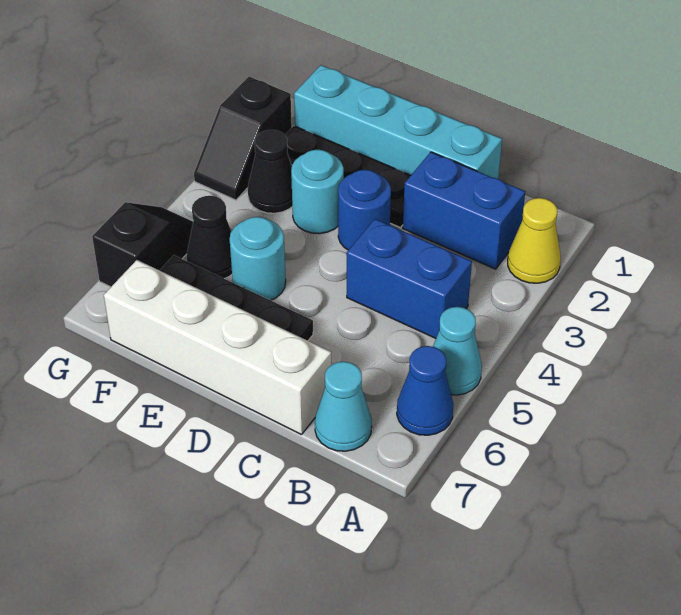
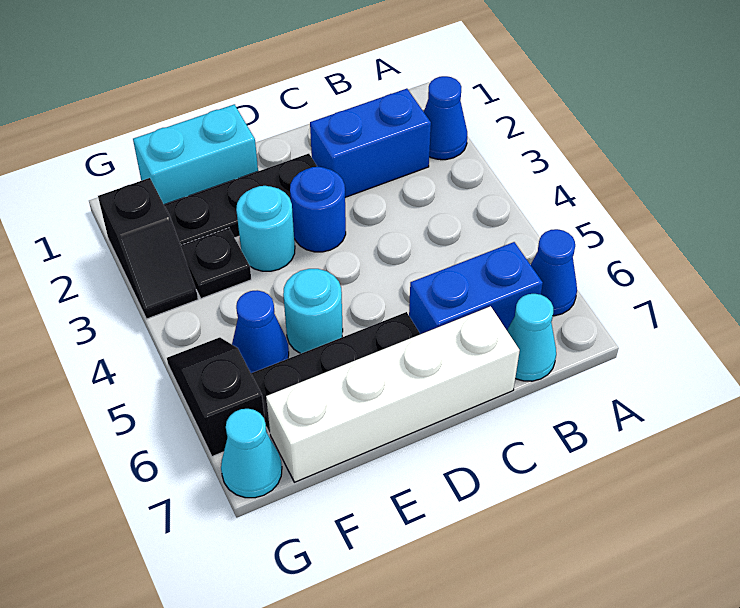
yellow cone A2 level 1 -> blue cone A2 level 1
cyan cone A5 level 1 -> cyan cone G7 level 1
blue brick B4:C4 level 1 -> blue brick B6:C6 level 1
cyan brick C1:F1 level 1 -> cyan brick E1:F1 level 1
black cone F3 level 1 -> black plate F3 level 1
black cone F5 level 1 -> blue cone F5 level 1

